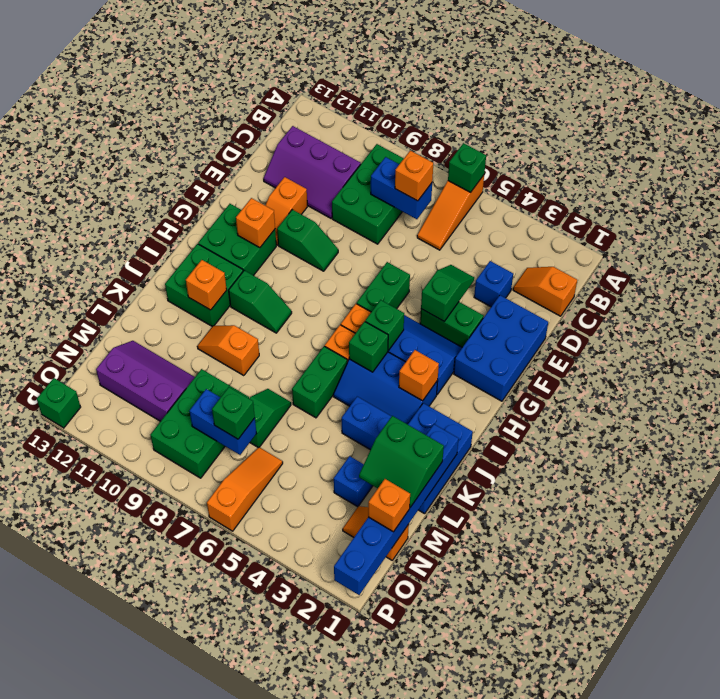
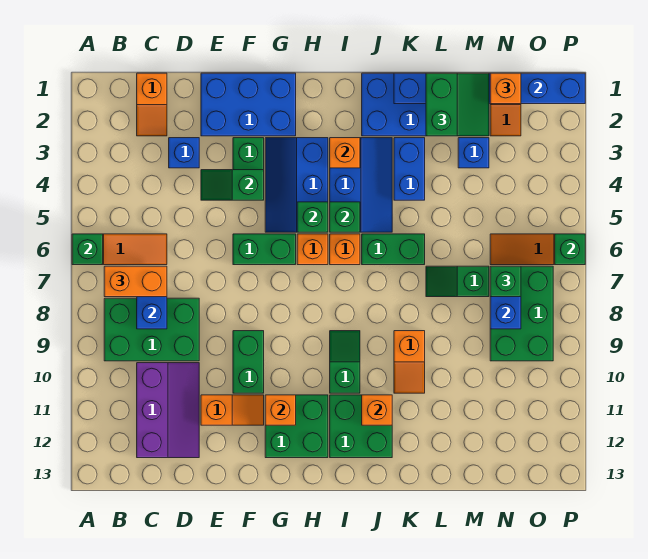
orange brick C7 level 3 -> orange brick B7:C7 level 3
green slope F9:F10 level 1 top 10 -> green brick F9:F10 level 1
green brick M8:O9 level 1 -> green brick N7:O9 level 1
purple slope M10:N12 level 1 top N -> none
green brick P13 level 1 -> green brick P6 level 2

